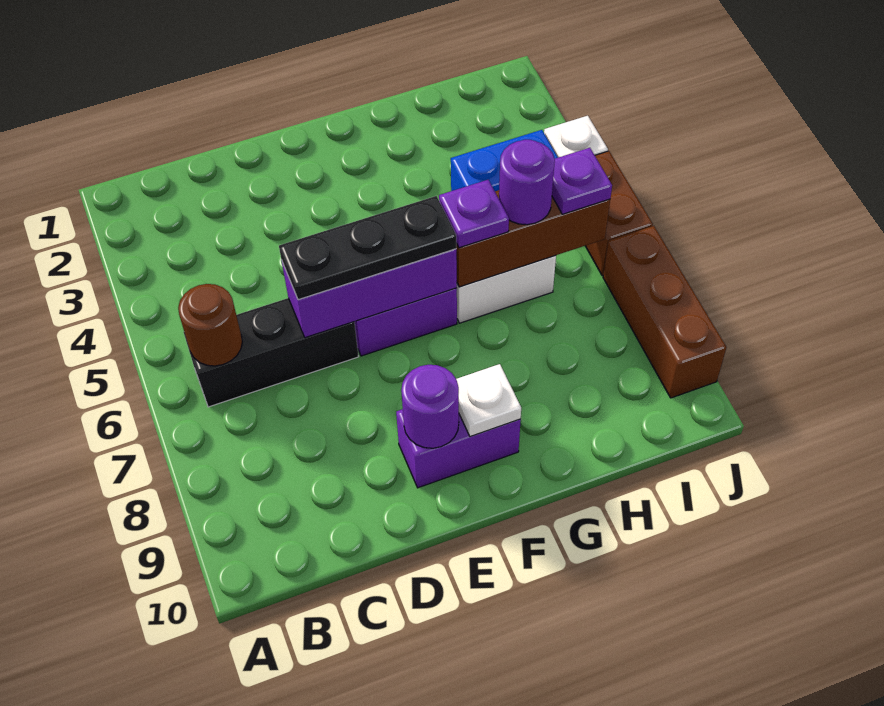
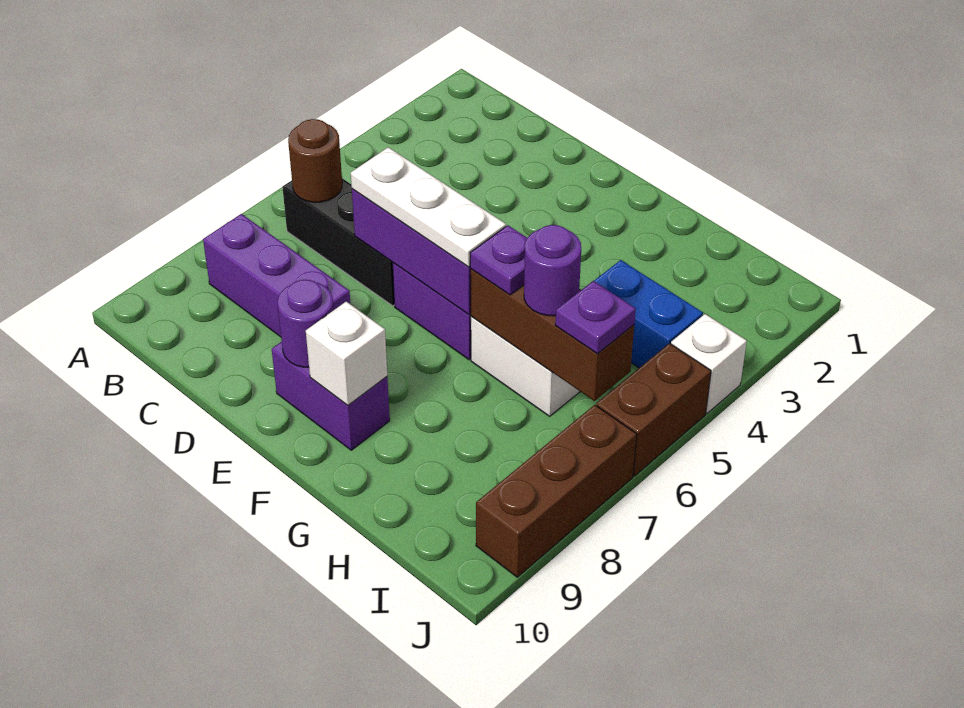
none -> purple brick B8:D8 level 1
black plate D6:F6 level 3 -> white plate D6:F6 level 3
white plate F9 level 2 -> white brick F9 level 2

